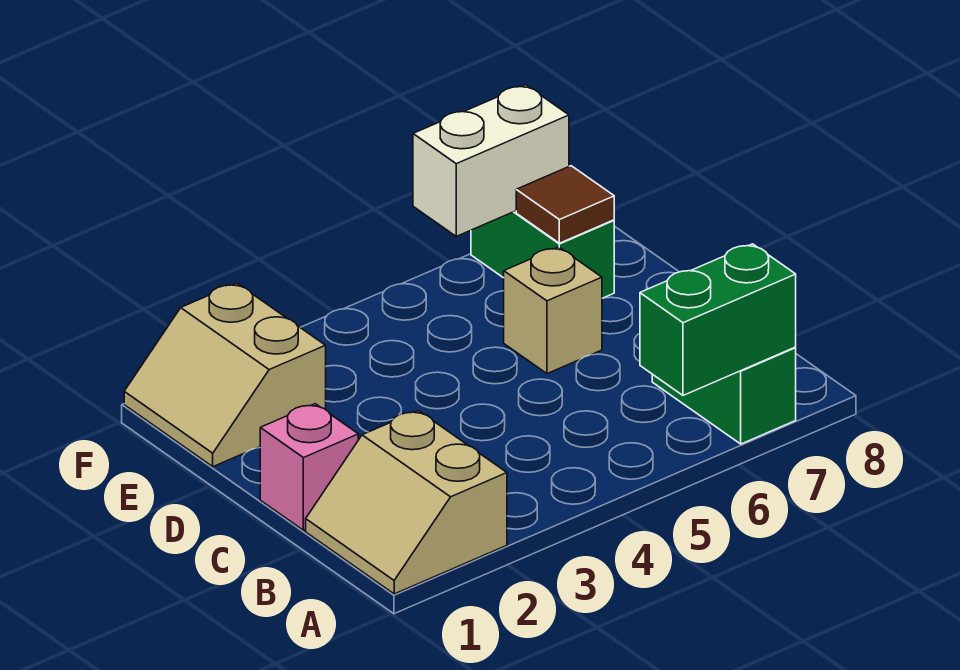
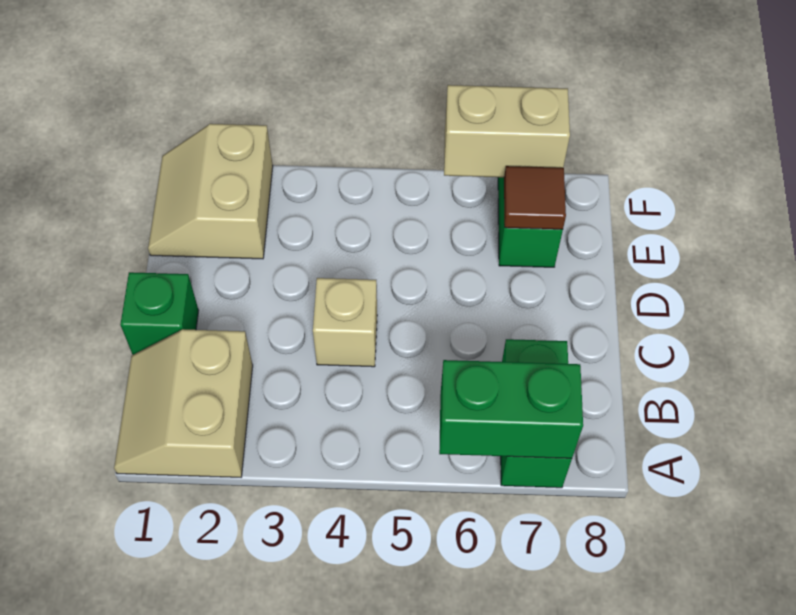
pink brick C1 level 1 -> green brick C1 level 1
tan brick D6 level 1 -> tan brick C4 level 1
white brick F6:F7 level 2 -> tan brick F6:F7 level 2

